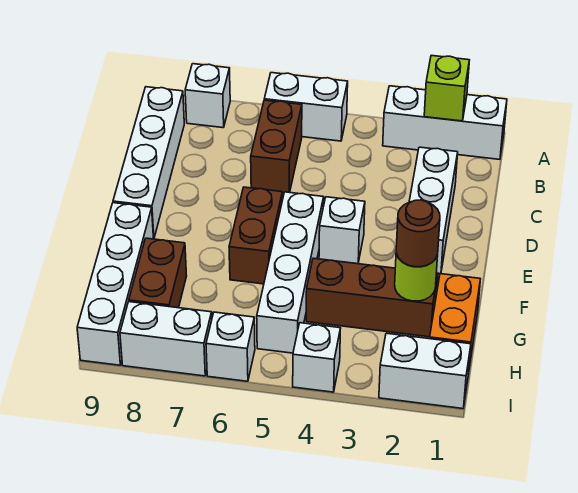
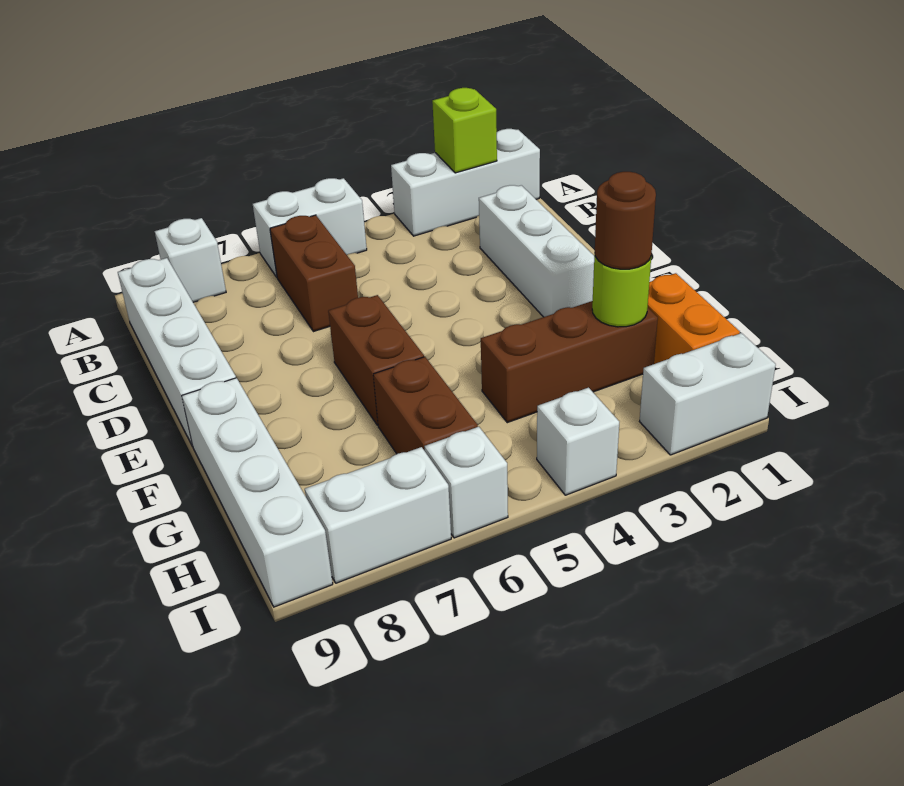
white brick E4 level 1 -> none
white brick E5:H5 level 1 -> none
brown brick G8:H8 level 1 -> brown brick G6:H6 level 1

